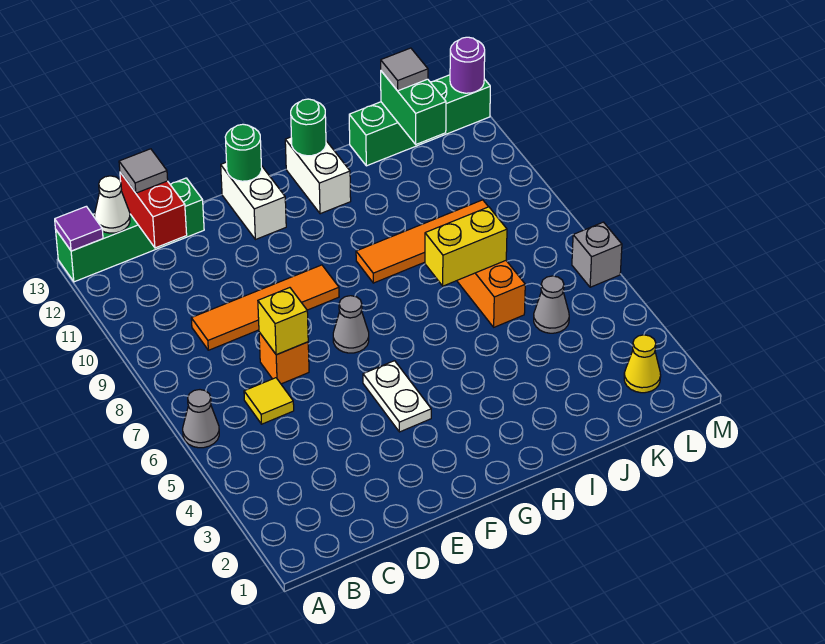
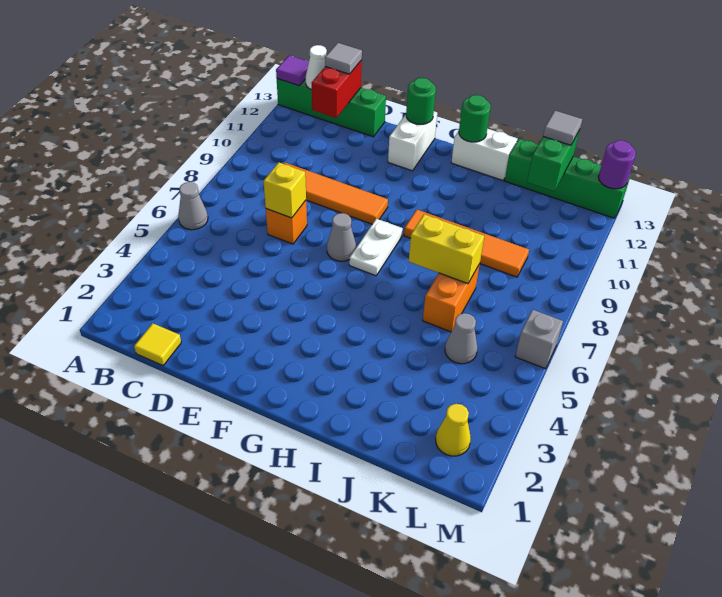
yellow tile C6 level 1 -> yellow tile C1 level 1
white plate F4:F5 level 1 -> white plate G7:G8 level 1
white brick H12:H13 level 1 -> white brick H13:I13 level 1

